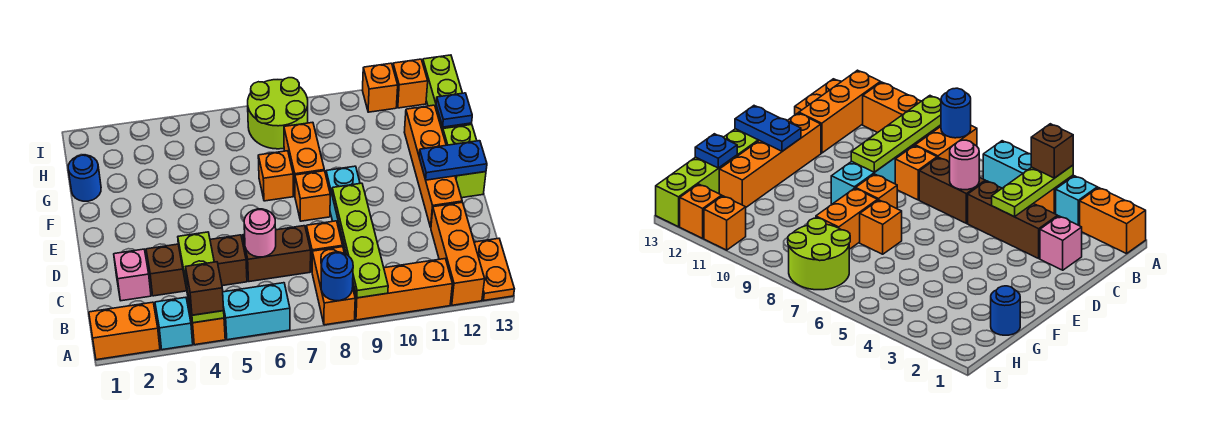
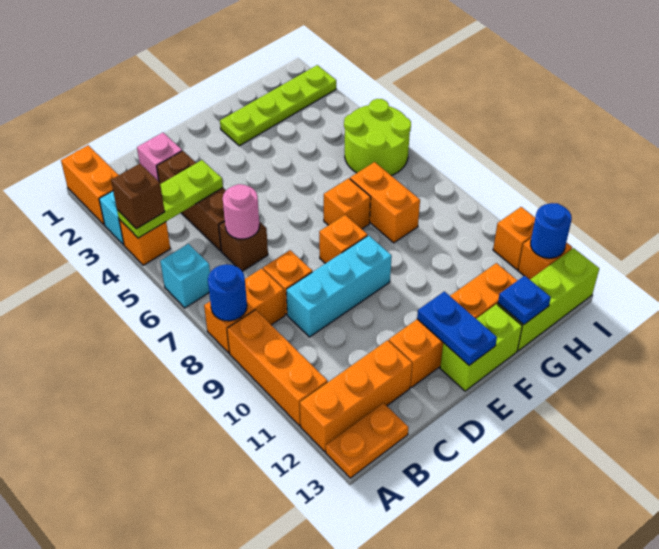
cyan brick A5:A6 level 1 -> cyan brick A6 level 1
lime plate A9:D9 level 2 -> lime plate F2:I2 level 1
brown brick C6:C7 level 1 -> brown brick C6 level 1
orange brick F8:G8 level 1 -> orange brick G7:G8 level 1
blue round brick G1 level 1 -> blue round brick I12 level 2
lime round brick H7:I8 level 1 -> lime round brick H5:I6 level 1

